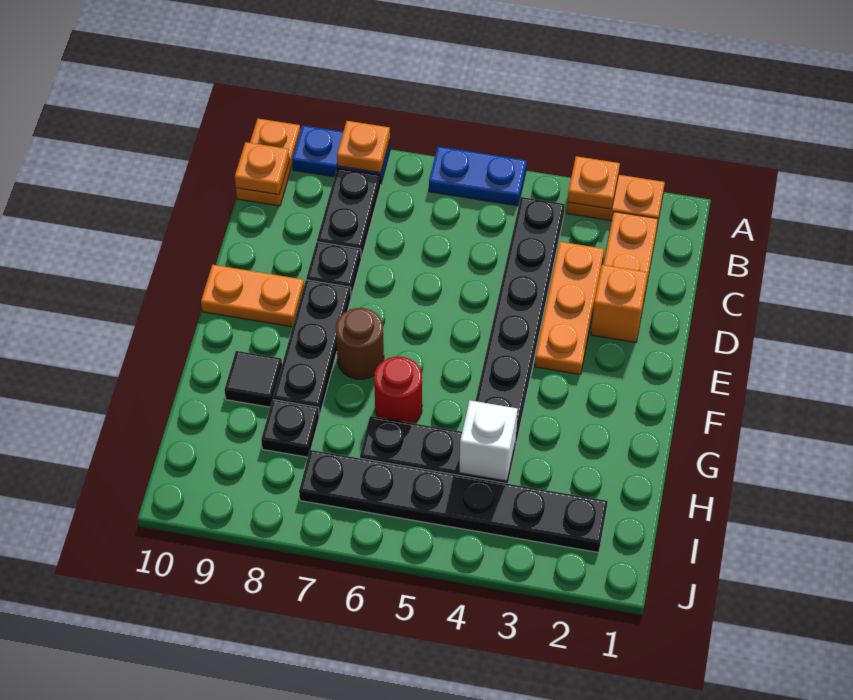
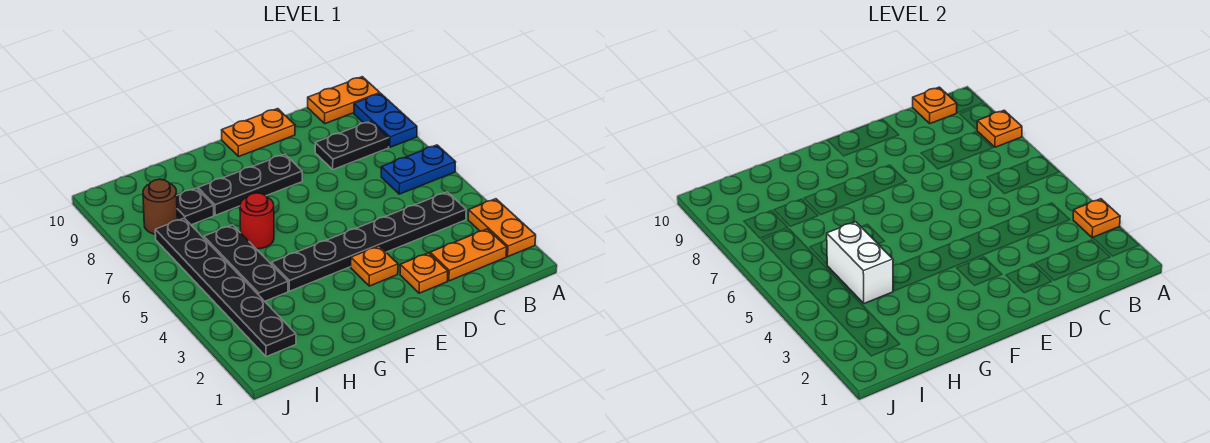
blue plate A5:A6 level 1 -> blue plate A6:B6 level 1
orange plate C3:E3 level 1 -> orange plate E3 level 1
orange brick D2 level 1 -> orange plate D2 level 1
black plate D8 level 1 -> none
orange plate E9:E10 level 1 -> orange plate D10:E10 level 1
brown round brick F7 level 1 -> brown round brick I8 level 1
black tile G9 level 1 -> none
white brick H4 level 2 -> white brick H4:H5 level 2

